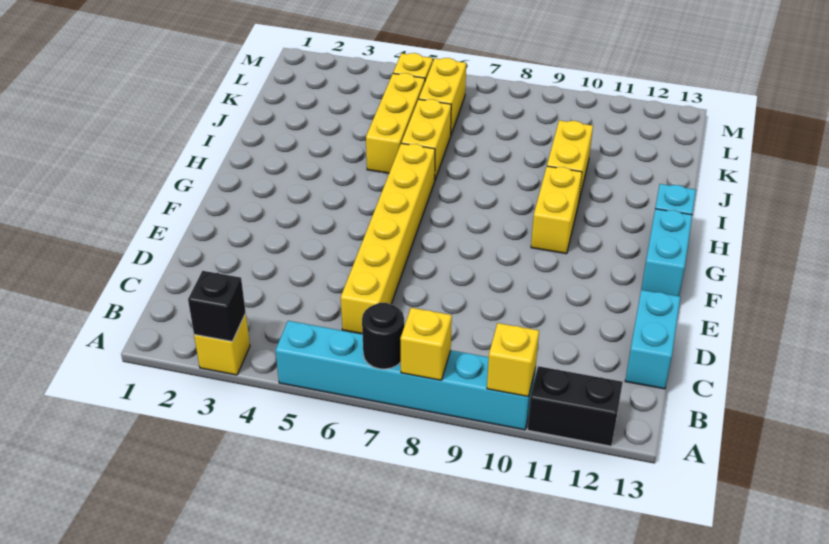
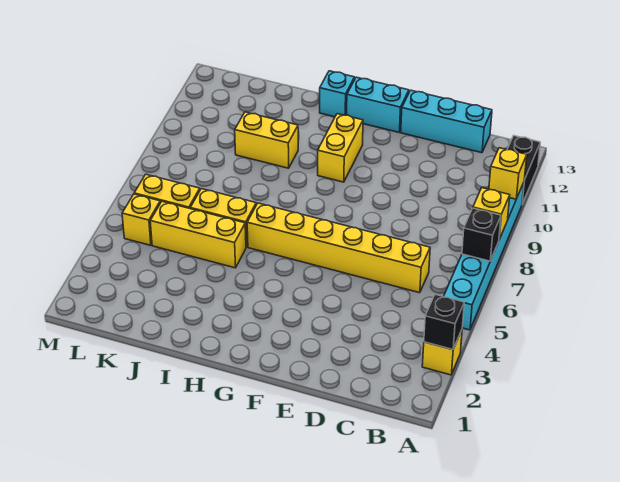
black round brick A7 level 2 -> black brick A7 level 2
cyan brick C13:D13 level 1 -> cyan brick C13:E13 level 1
yellow brick G10:H10 level 1 -> yellow brick G10:G11 level 1

